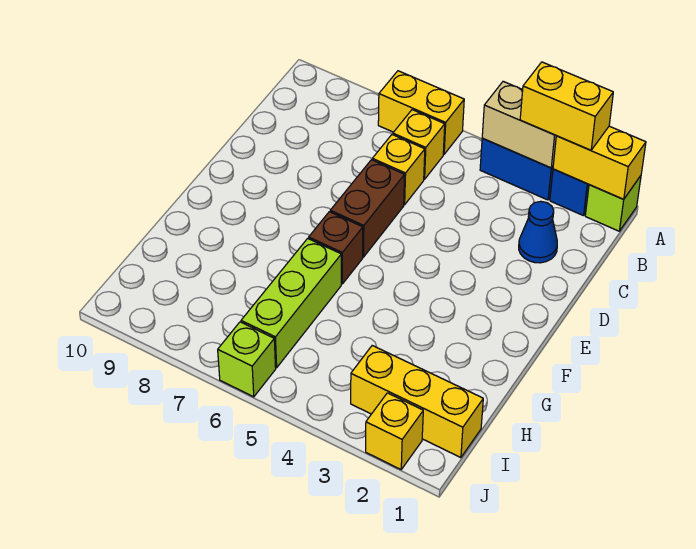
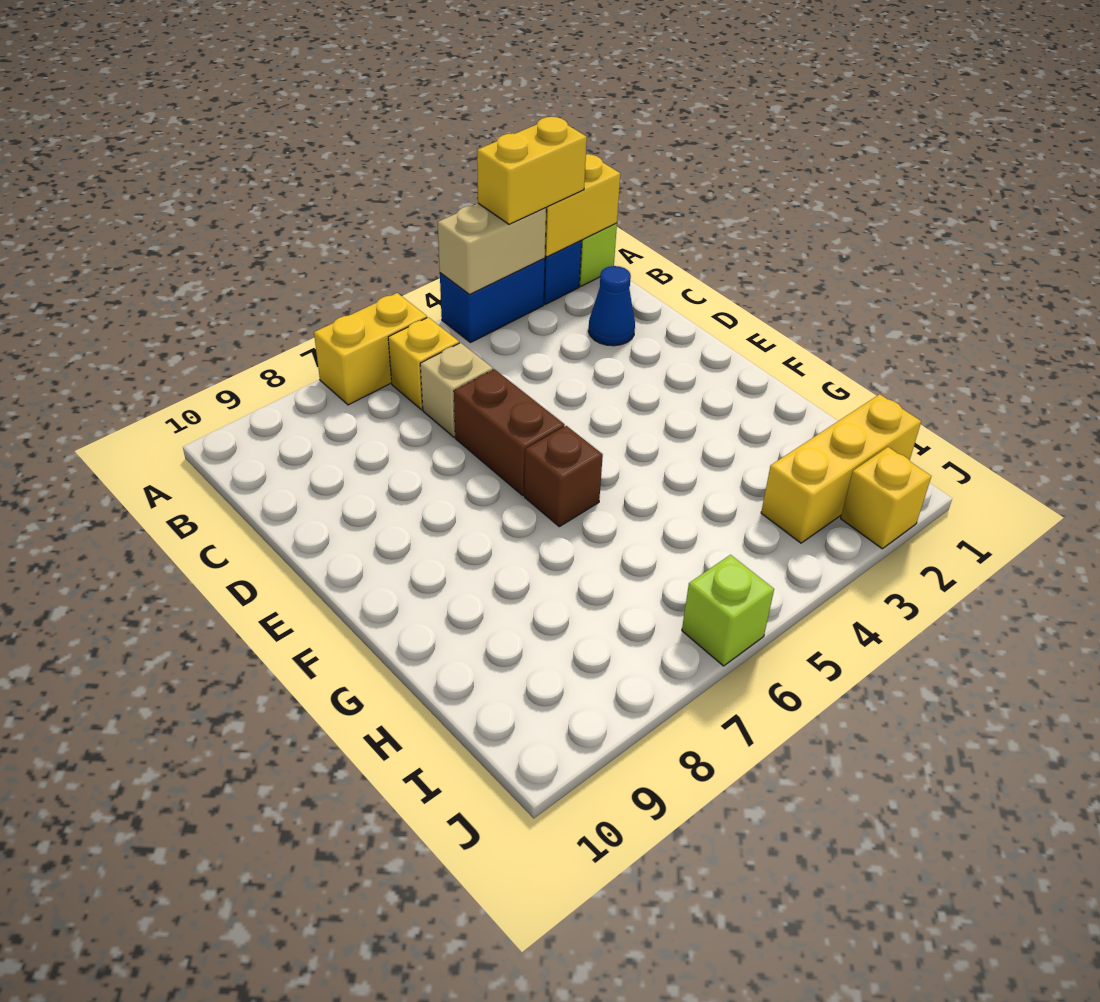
yellow brick C6 level 1 -> tan brick C6 level 1
lime brick G6:I6 level 1 -> none

